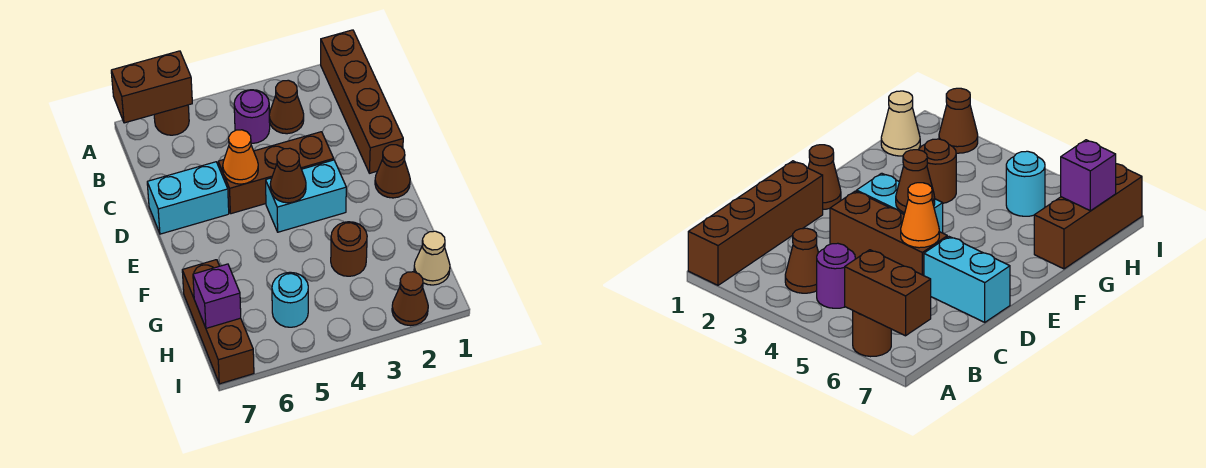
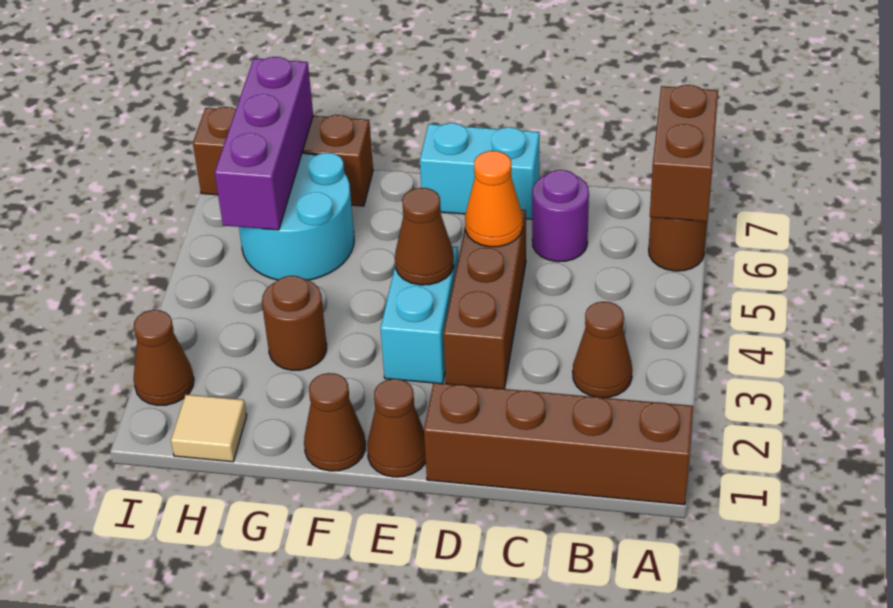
purple round brick B4 level 1 -> purple round brick C6 level 1
cyan brick D6:D7 level 1 -> cyan brick D7:E7 level 1
none -> brown cone F1 level 1
tan cone H1 level 1 -> tan tile H1 level 1
cyan round brick H5 level 1 -> cyan round brick G5:H6 level 1
purple brick H7 level 2 -> purple brick H5:H7 level 2

